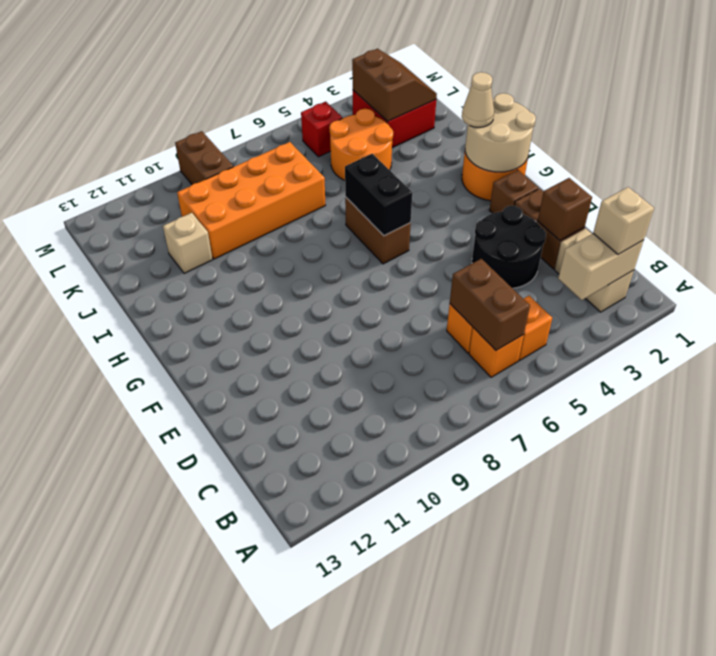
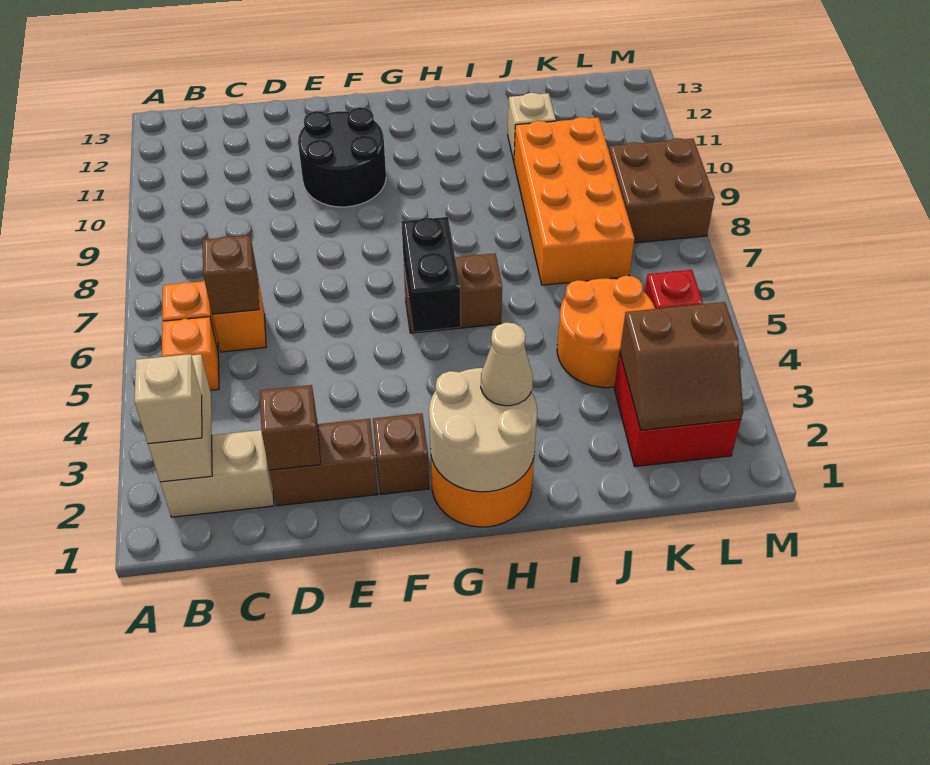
brown brick B6:C6 level 2 -> brown brick C6 level 2
black round brick D3:E4 level 1 -> black round brick E10:F11 level 1
black brick G6:H6 level 2 -> black brick G5:G6 level 2
brown brick L9:M9 level 1 -> brown brick L8:M9 level 1

